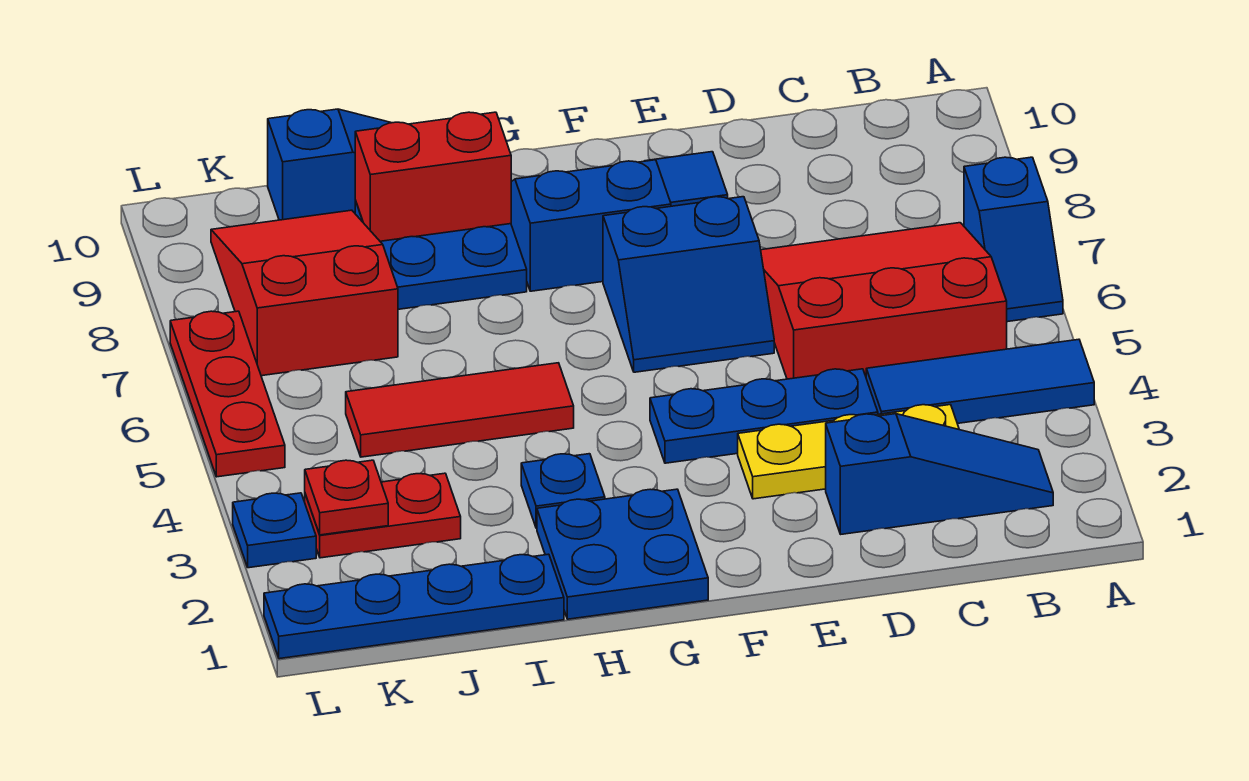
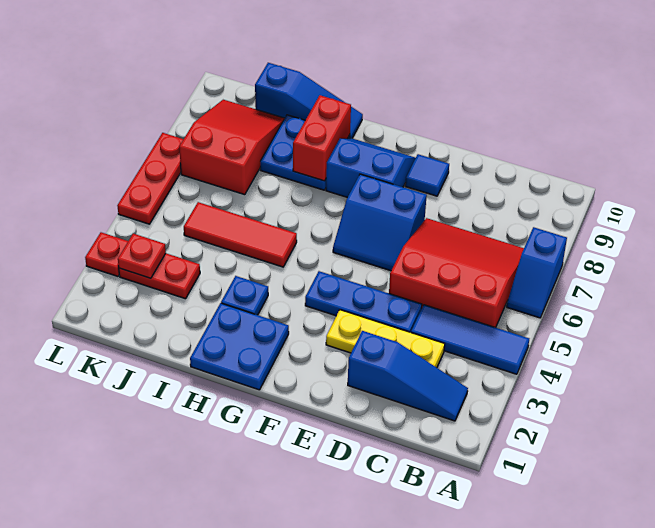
red brick H9:I9 level 2 -> red brick H8:H9 level 2
blue plate I1:L1 level 1 -> none
blue plate L3 level 1 -> red plate L3 level 1

